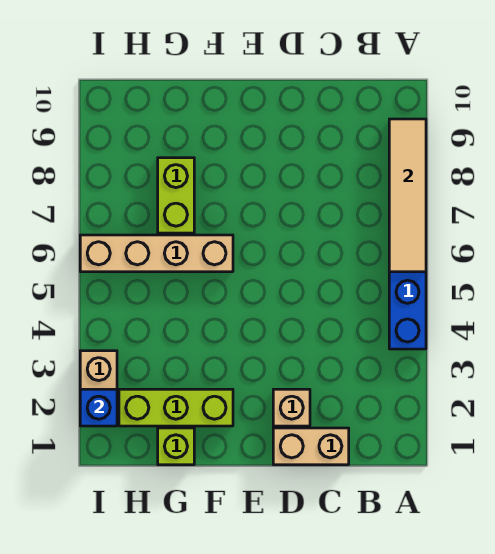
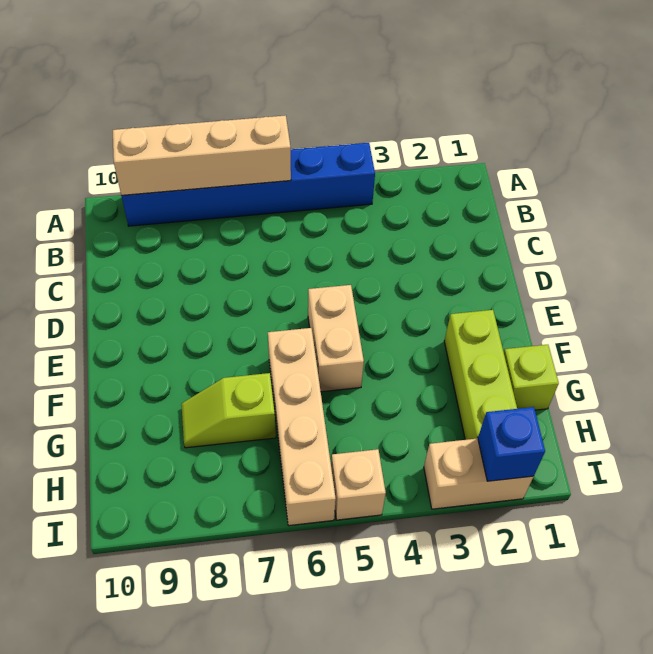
tan tile A6:A9 level 2 -> tan brick A6:A9 level 2
tan brick C1:D1 level 1 -> tan brick E5:F5 level 1
tan brick D2 level 1 -> tan brick I5 level 1
lime brick G7:G8 level 1 -> lime slope G7:G8 level 1 top 7

